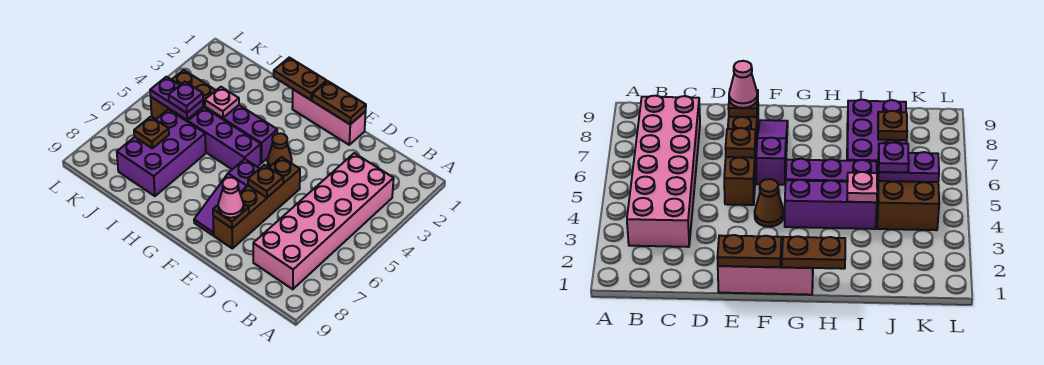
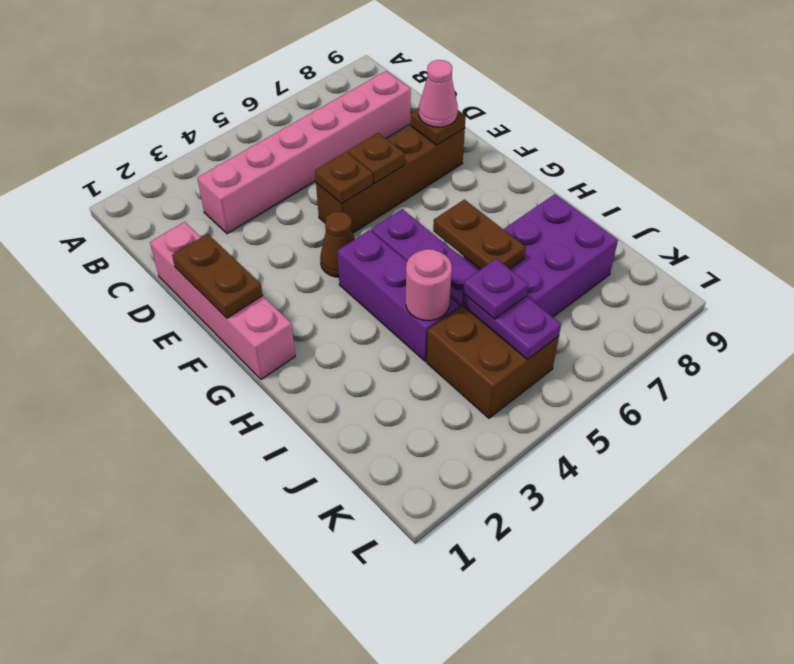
pink brick B3:C8 level 1 -> pink brick C3:C8 level 1
pink brick E1:G1 level 1 -> pink brick D1:G1 level 1
purple slope F6:F8 level 1 top 6 -> none
brown plate G1:H1 level 2 -> brown plate H6:I6 level 2
pink plate I4 level 2 -> pink round brick I4 level 2
brown plate J7 level 2 -> brown plate E5 level 2

